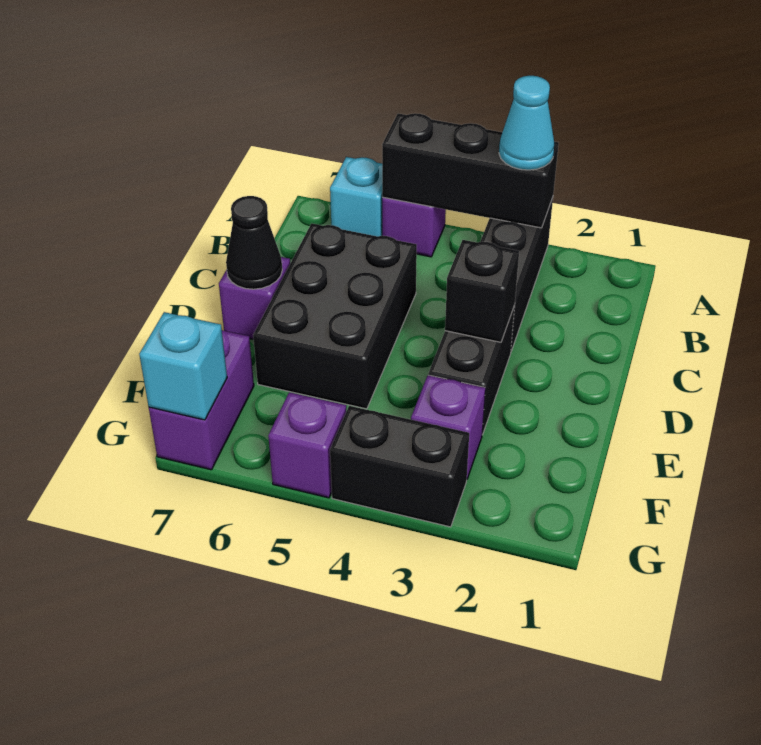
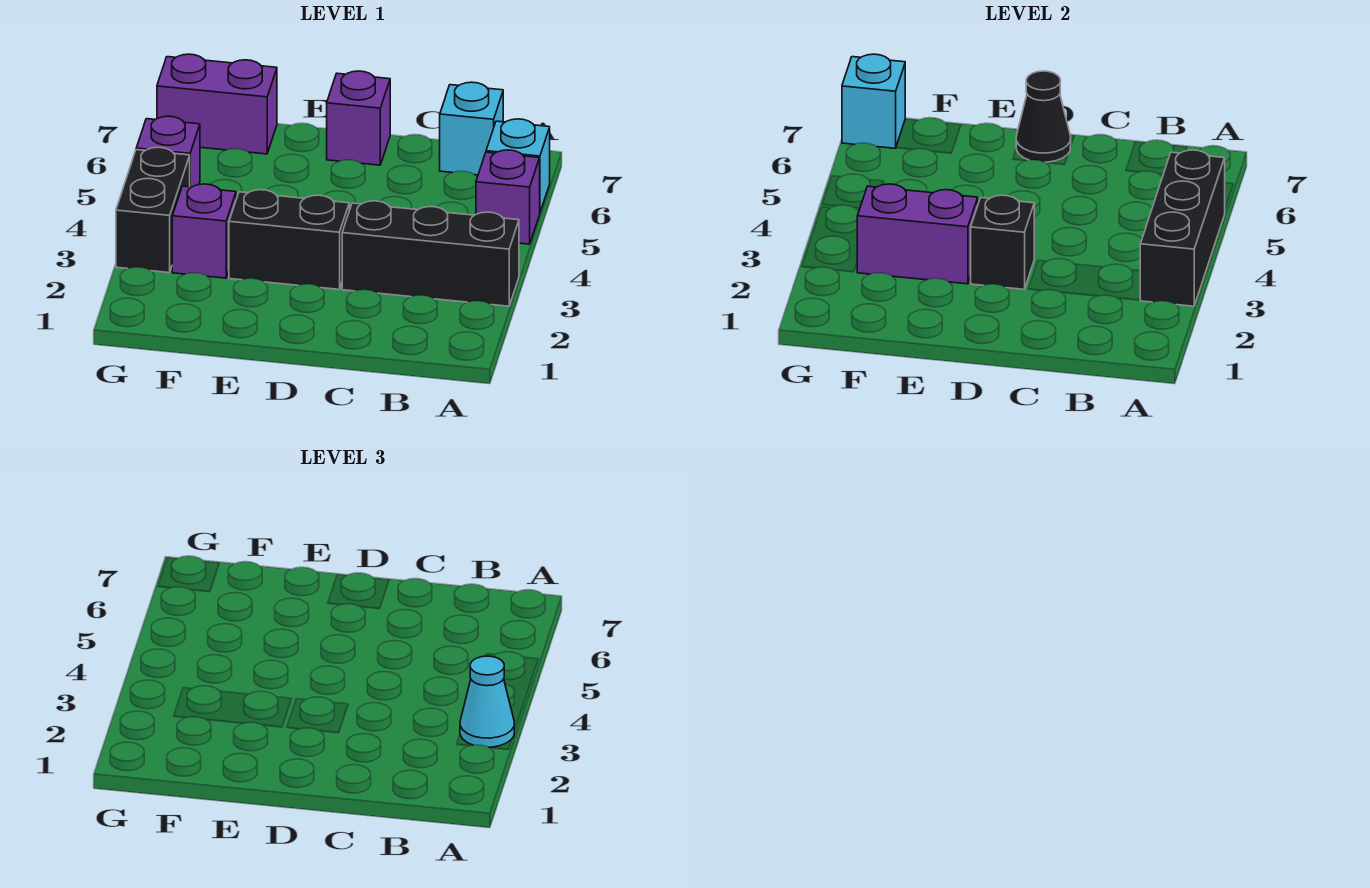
none -> cyan brick B7 level 1
black brick C5:E6 level 1 -> none
none -> purple brick E3:F3 level 2

